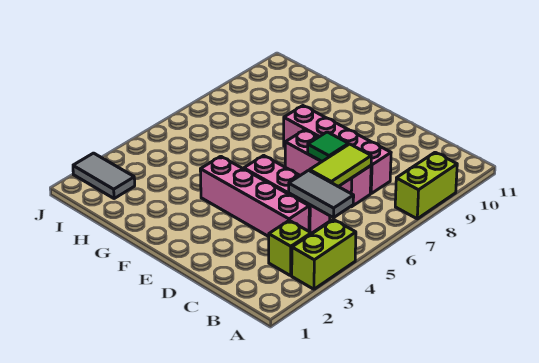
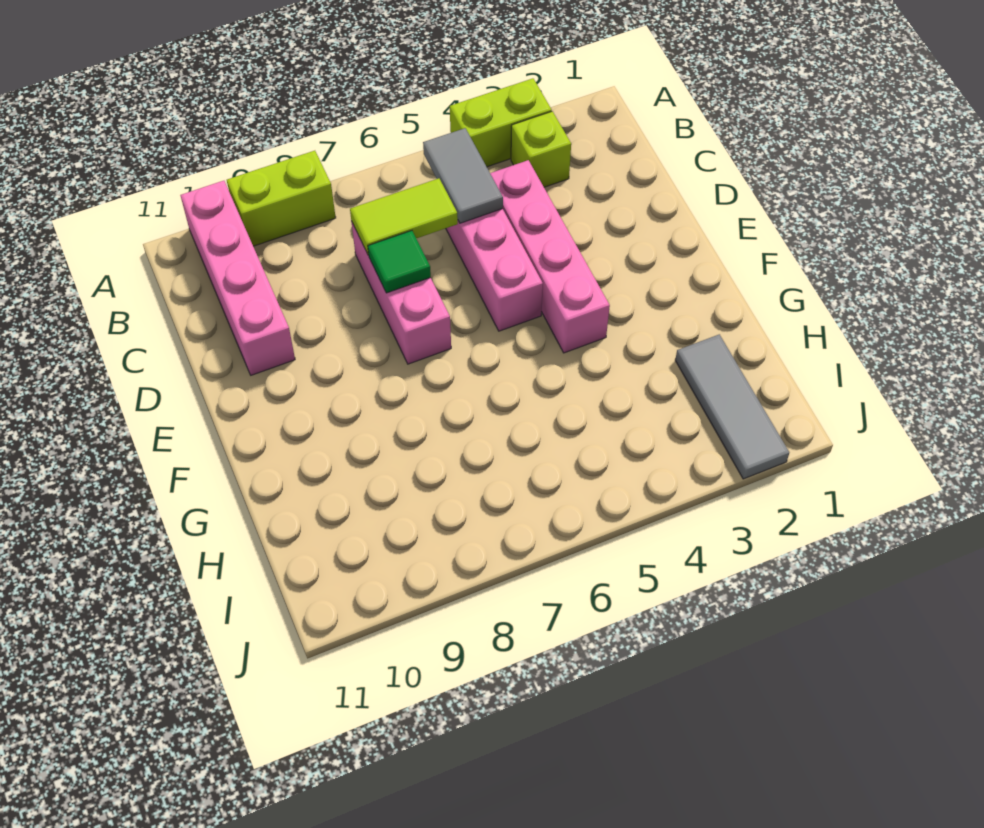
pink brick C8:F8 level 1 -> pink brick A10:D10 level 1
grey tile I2:J2 level 1 -> grey tile H2:J2 level 1

